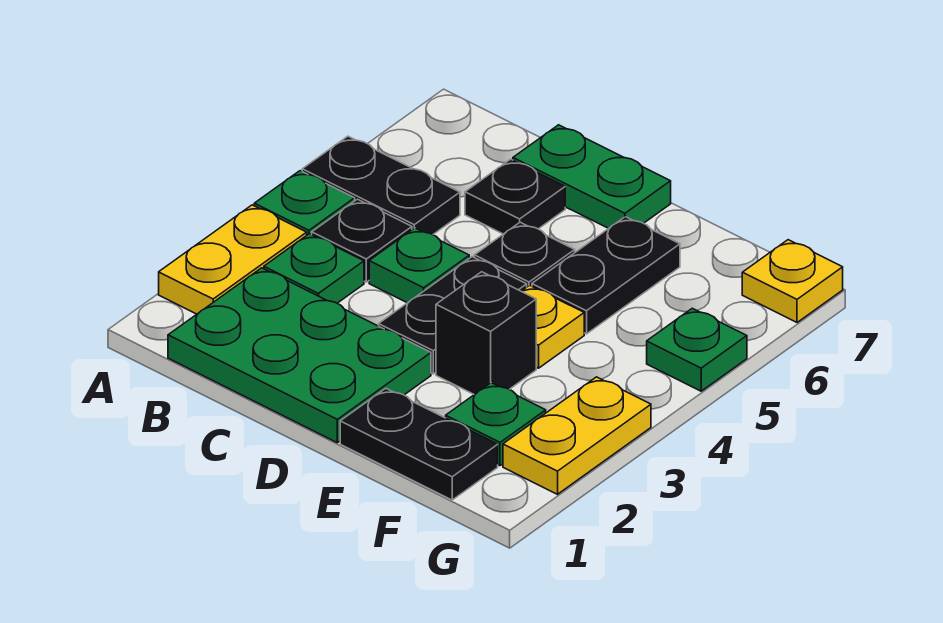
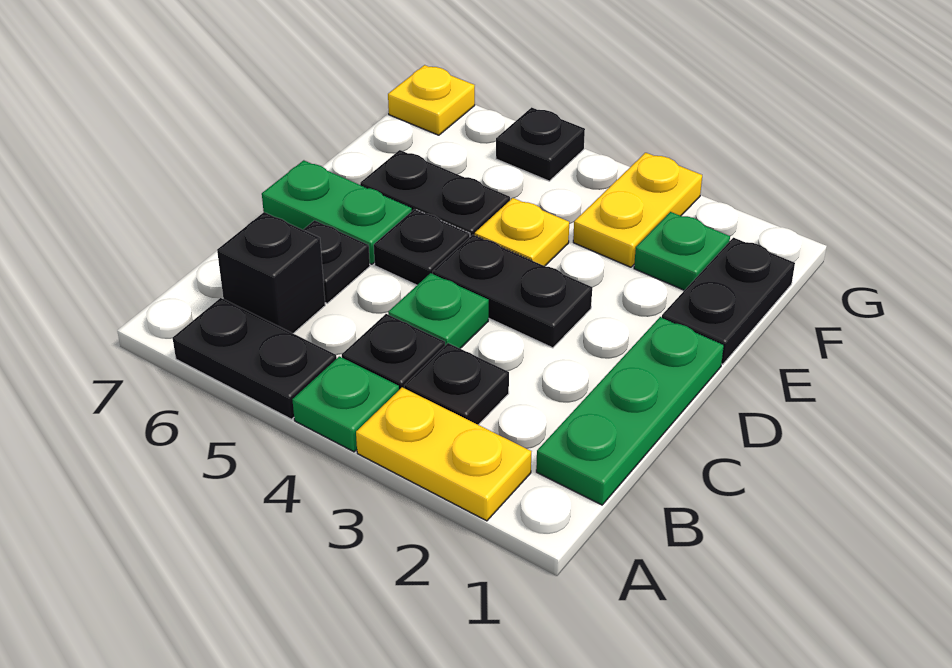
black plate A5:B5 level 1 -> black plate A5:A6 level 1
green plate B1:D2 level 1 -> green plate B1:D1 level 1
green plate B3 level 1 -> black plate B3 level 1
green plate C7:D7 level 1 -> green plate D6:D7 level 1
black brick E3 level 1 -> black brick B6 level 1
yellow plate G2:G3 level 1 -> yellow plate F3:G3 level 1
green plate G5 level 1 -> black plate G5 level 1

